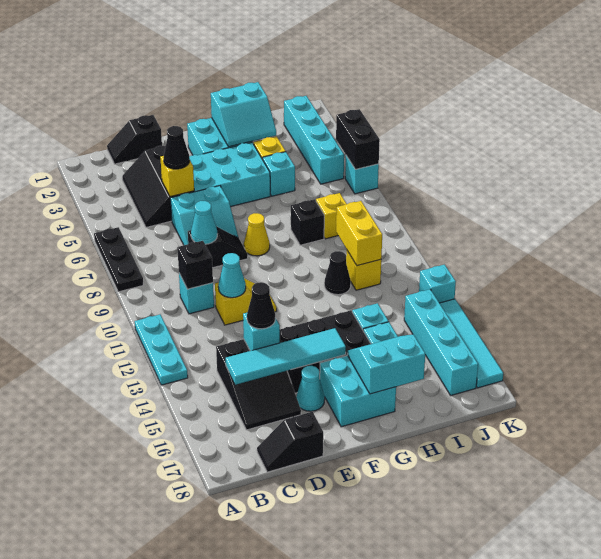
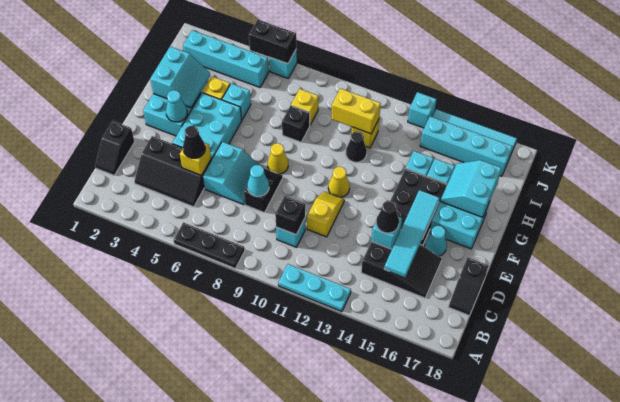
cyan cone D11 level 2 -> cyan cone F3 level 2
none -> yellow cone F11 level 1

